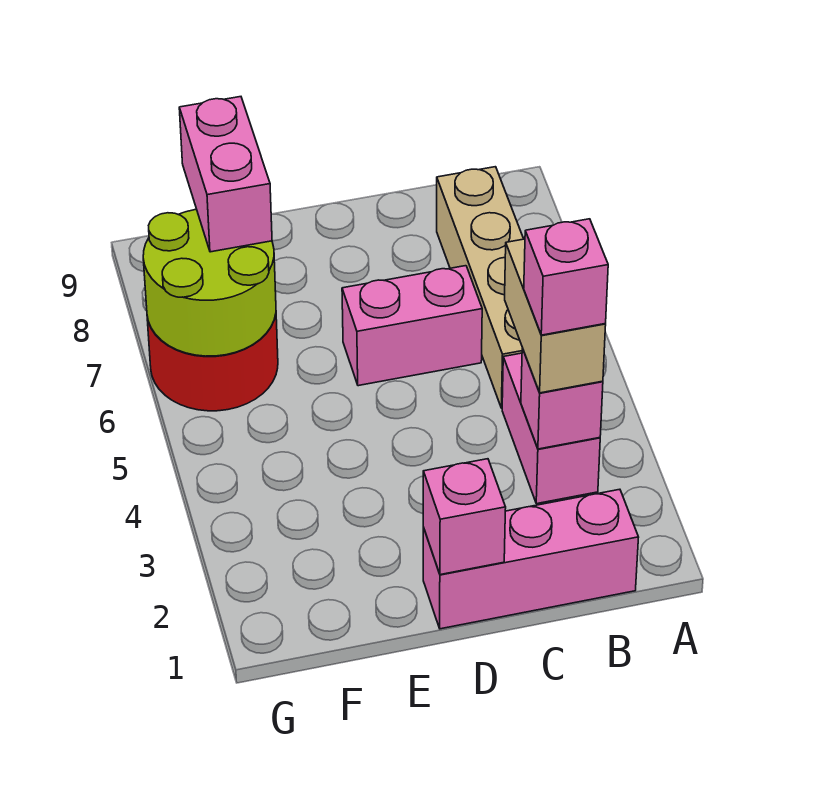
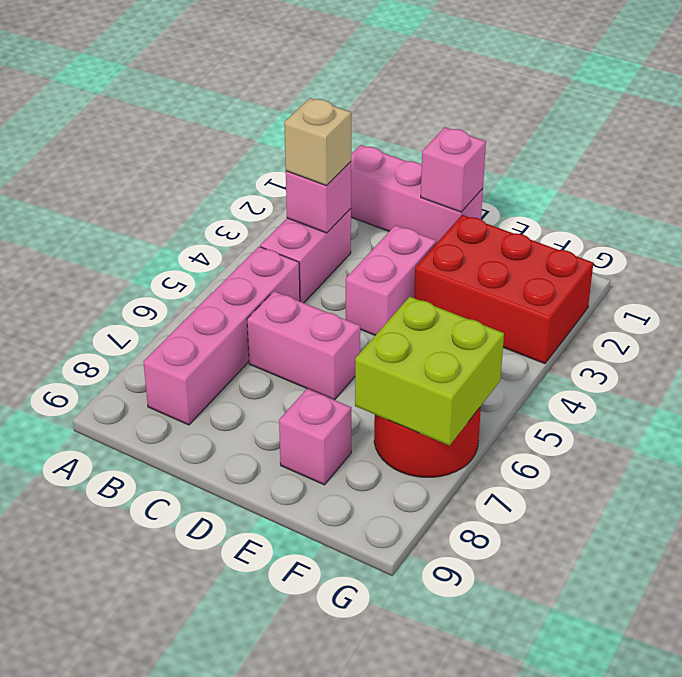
tan brick B3:B4 level 3 -> tan brick B3 level 3
pink brick B3 level 4 -> pink brick E8 level 1
tan brick B5:B8 level 1 -> pink brick B5:B8 level 1
none -> red brick E2:G3 level 1
lime round brick F6:G7 level 2 -> lime brick F6:G7 level 2
pink brick F7:F8 level 3 -> pink brick D3:D4 level 1

